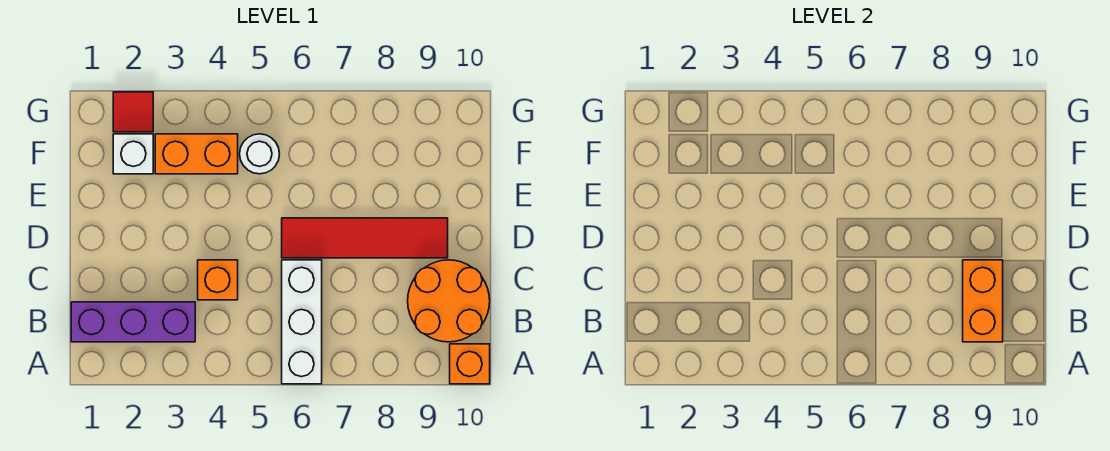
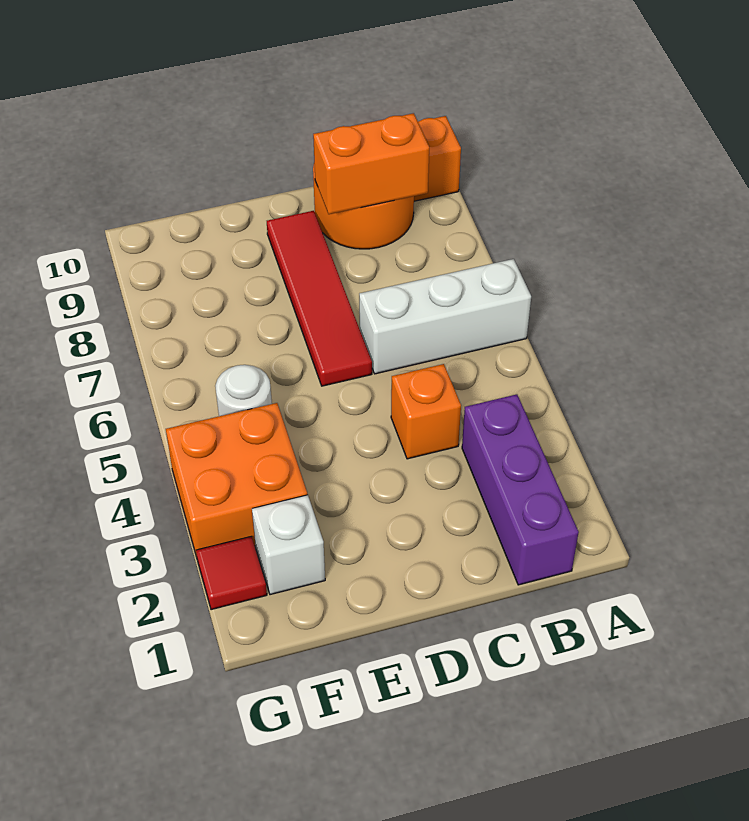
orange brick F3:F4 level 1 -> orange brick F3:G4 level 1

